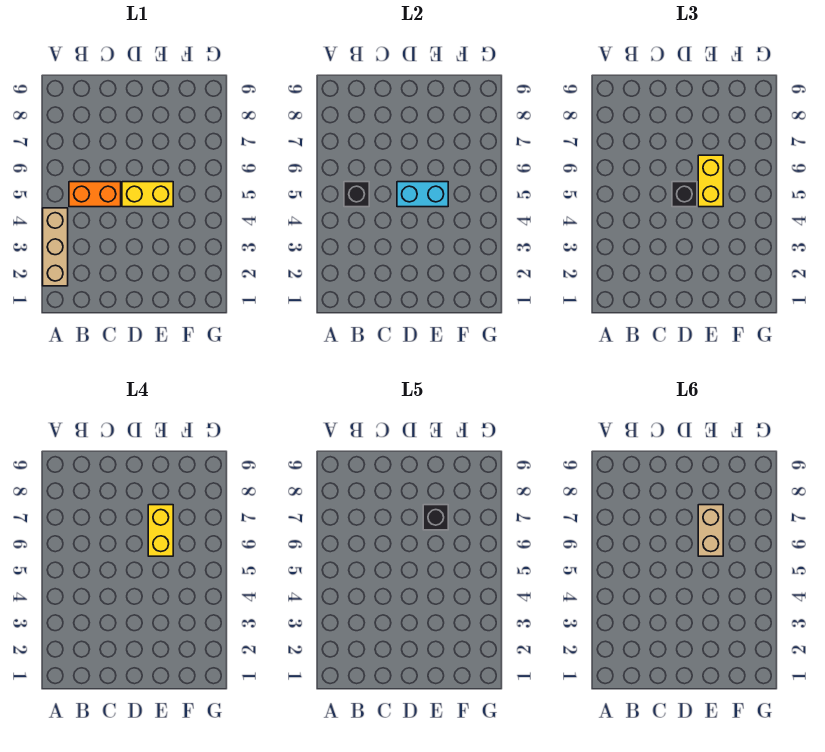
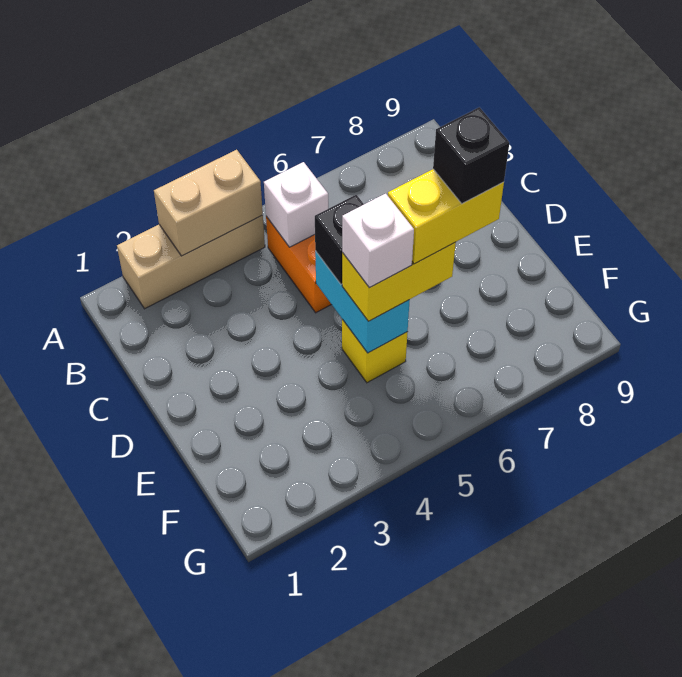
black brick B5 level 2 -> white brick B5 level 2
yellow brick D5:E5 level 1 -> yellow brick E5 level 1
none -> white brick E5 level 4
tan brick E6:E7 level 6 -> tan brick A3:A4 level 2

